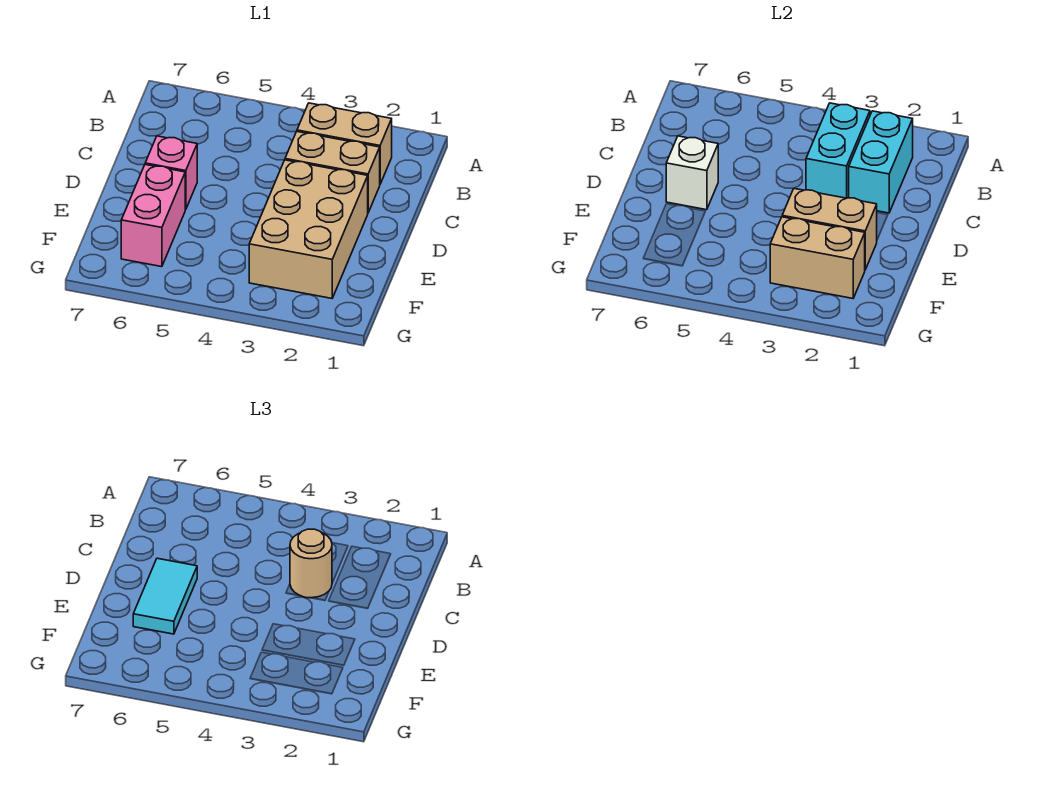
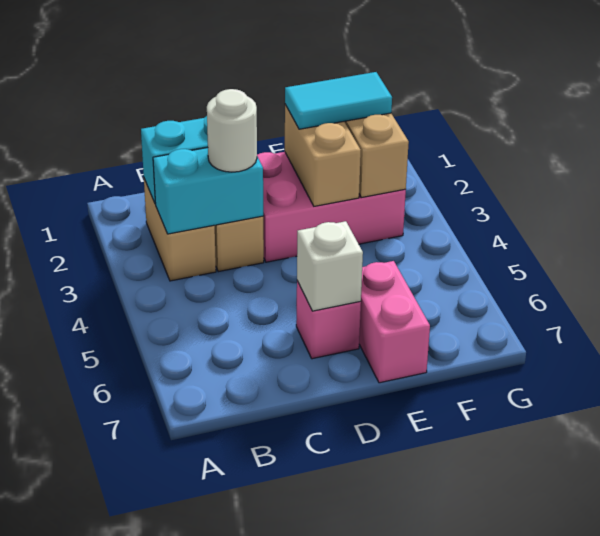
tan round brick C3 level 3 -> white round brick C3 level 3
tan brick D2:F3 level 1 -> pink brick D2:F3 level 1
cyan tile D6:E6 level 3 -> cyan tile E2:F2 level 3
pink brick E6:F6 level 1 -> pink brick E6:E7 level 1

